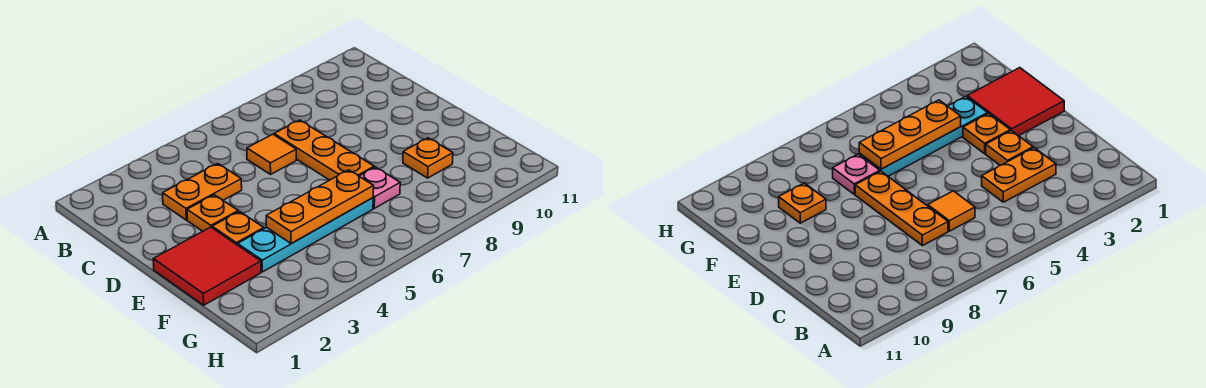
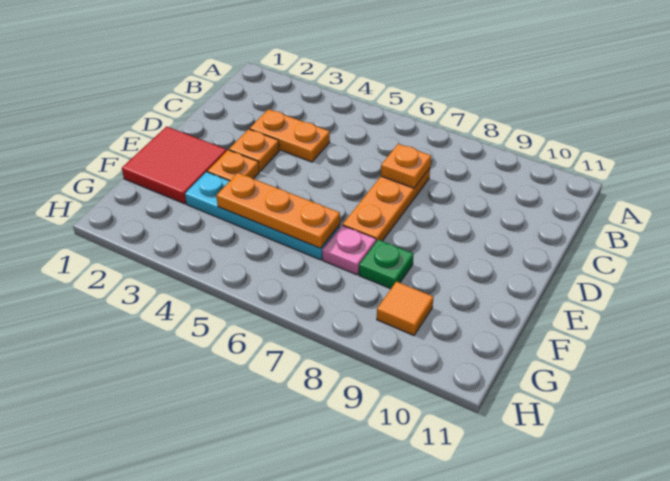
orange tile C6 level 1 -> orange tile G9 level 1
none -> green plate F8 level 1
orange plate F9 level 1 -> orange plate C7 level 2

